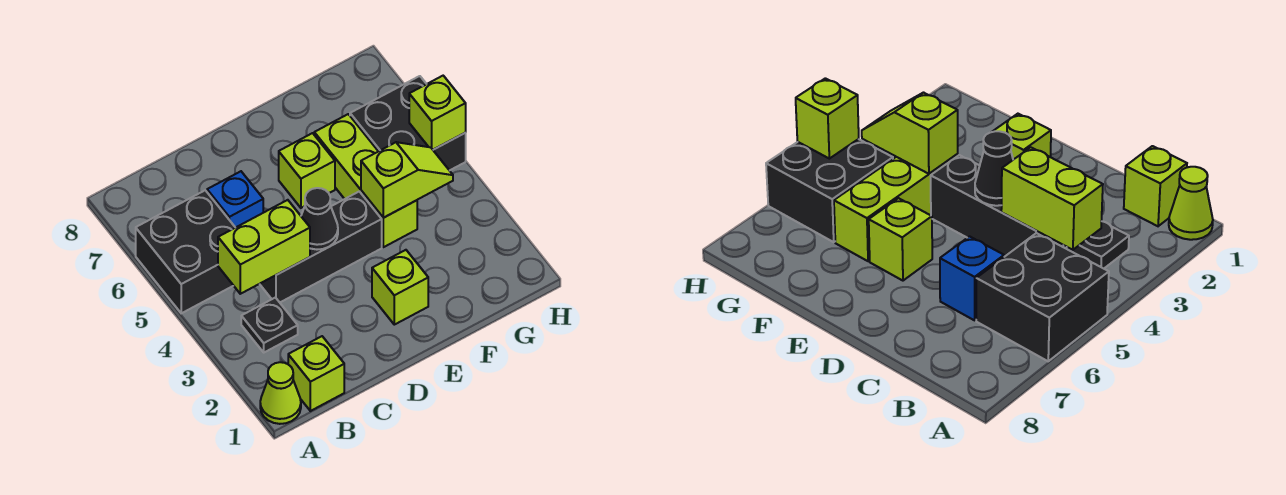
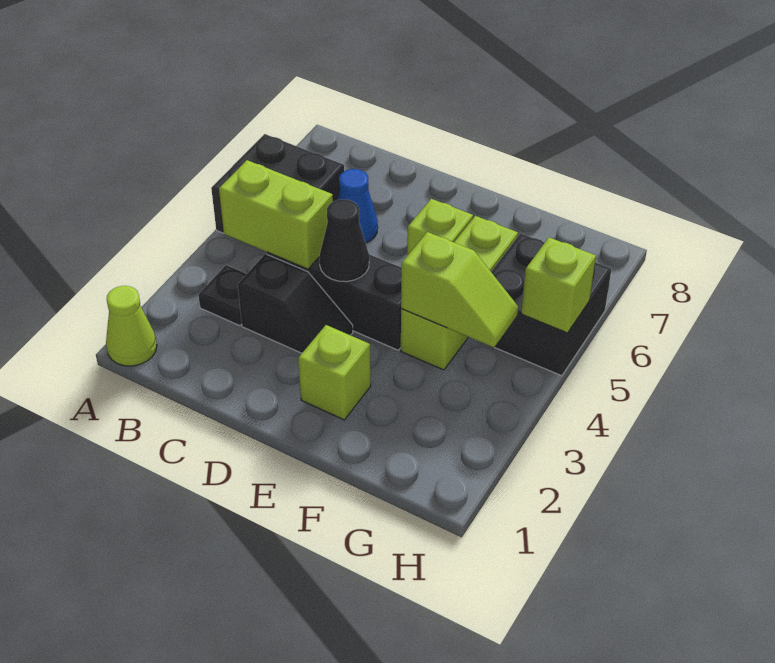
lime brick B1 level 1 -> none
none -> black slope C3:D3 level 1 top C
blue brick C6 level 1 -> blue cone C6 level 1

